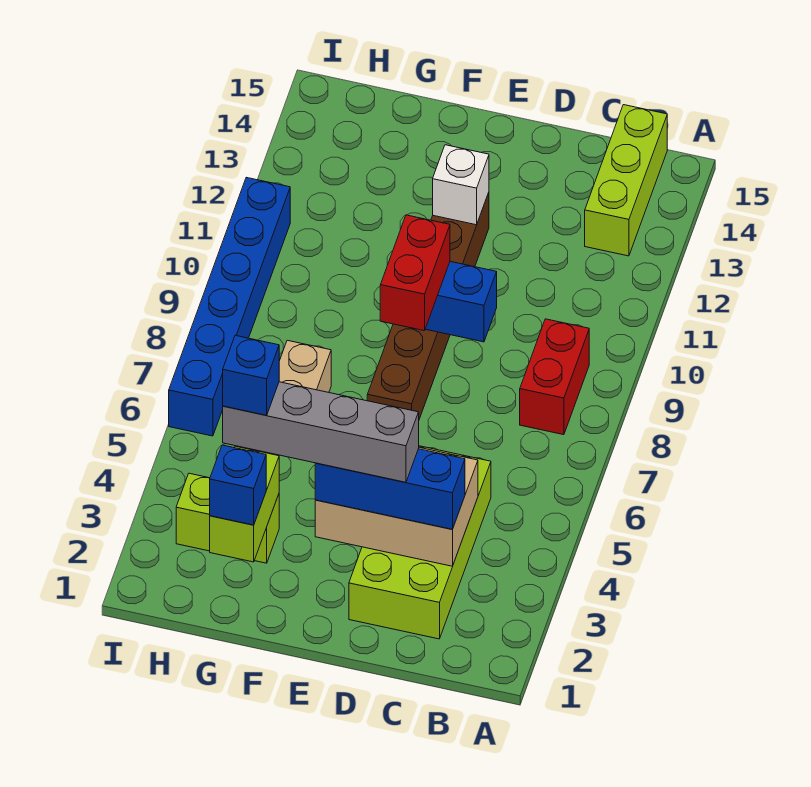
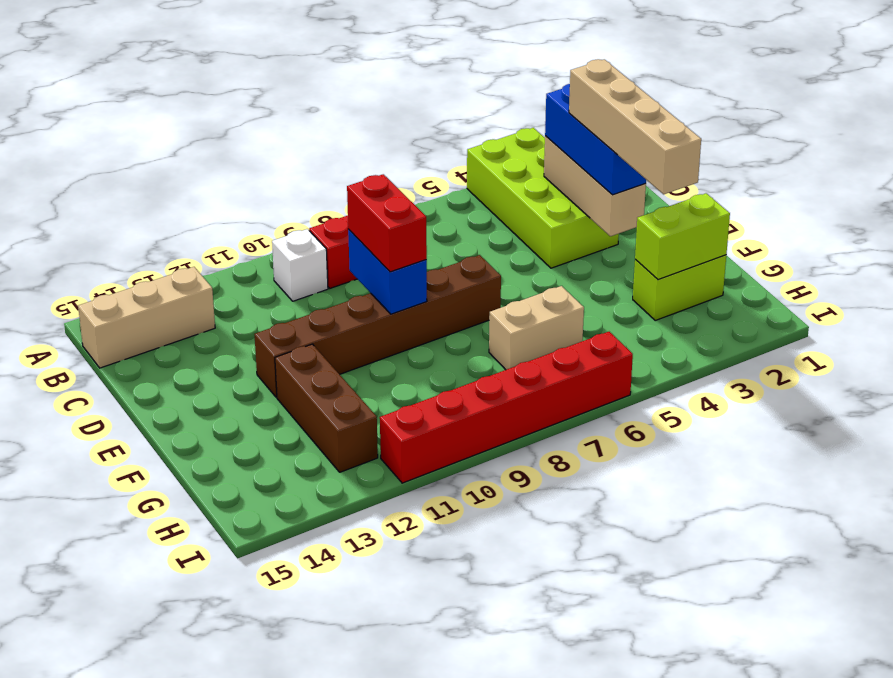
lime brick B13:B15 level 1 -> tan brick B13:B15 level 1
lime brick C2:D5 level 1 -> lime brick A3:D4 level 1
tan brick C3:E4 level 2 -> tan brick C3:E3 level 2
grey brick D3:G3 level 4 -> tan brick D3:G3 level 4
red brick E8:E9 level 3 -> red brick D9:E9 level 3
white brick E12 level 2 -> white brick B10 level 1
none -> brown brick F12:H12 level 1
blue brick G2 level 3 -> none
lime brick G3:H3 level 1 -> lime brick G2:G3 level 1
blue brick G3 level 5 -> none
blue brick I6:I11 level 1 -> red brick I6:I11 level 1

